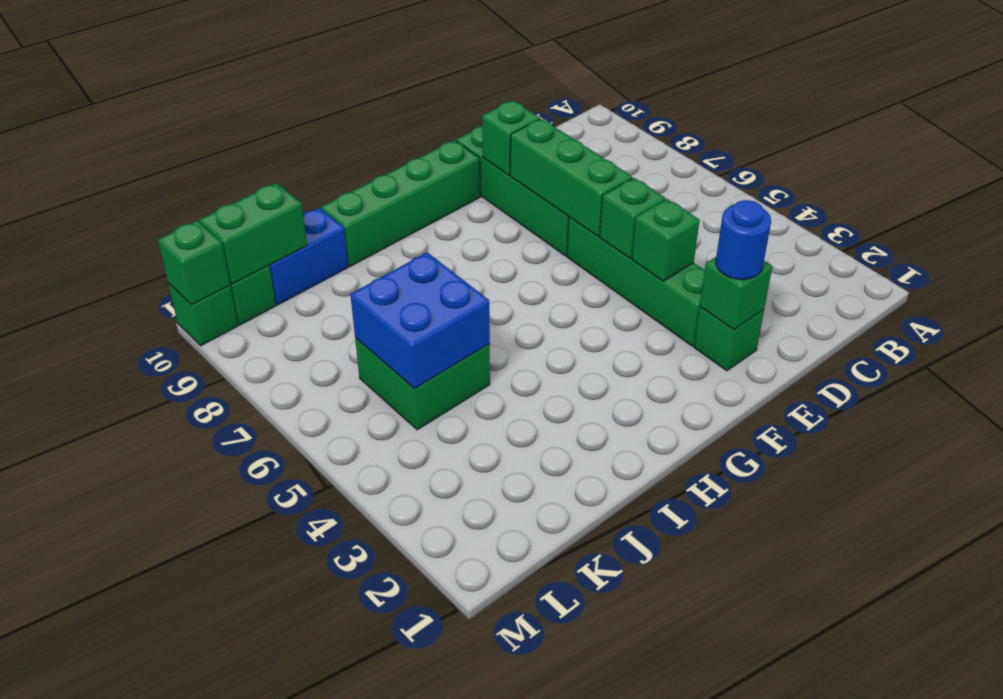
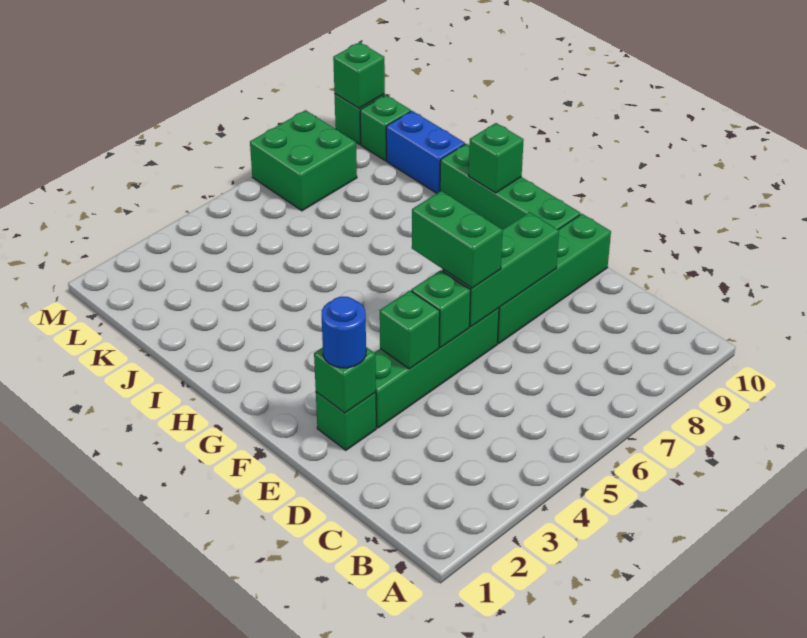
green brick E9 level 2 -> green brick H10 level 2
green brick J5:K6 level 1 -> green brick L7:M8 level 1
blue brick J5:K6 level 2 -> none
green brick K10:L10 level 2 -> green brick E6:F6 level 3

